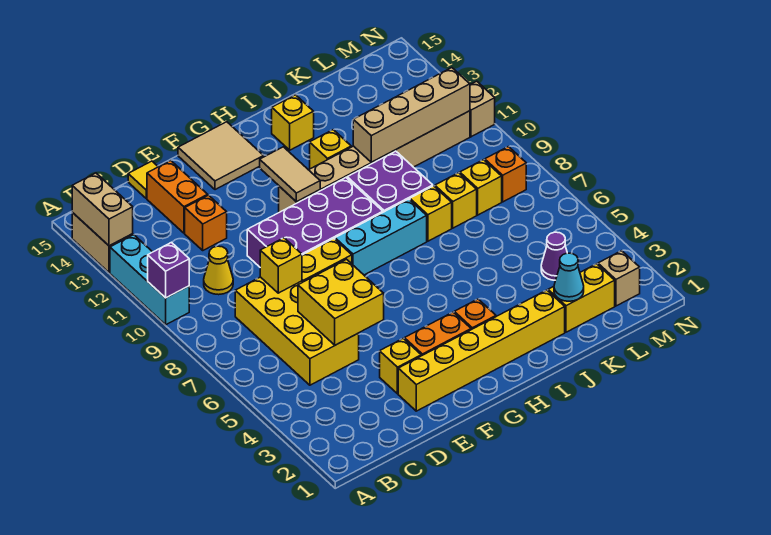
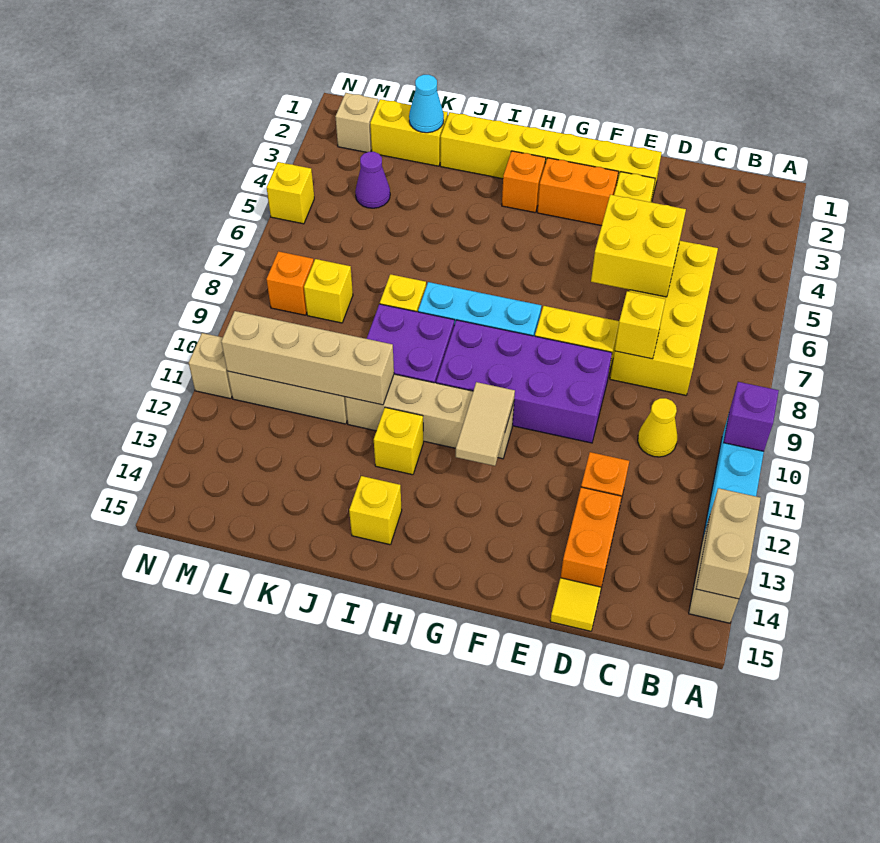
tan tile F14:G15 level 1 -> none
yellow brick K8 level 1 -> yellow brick N5 level 1

